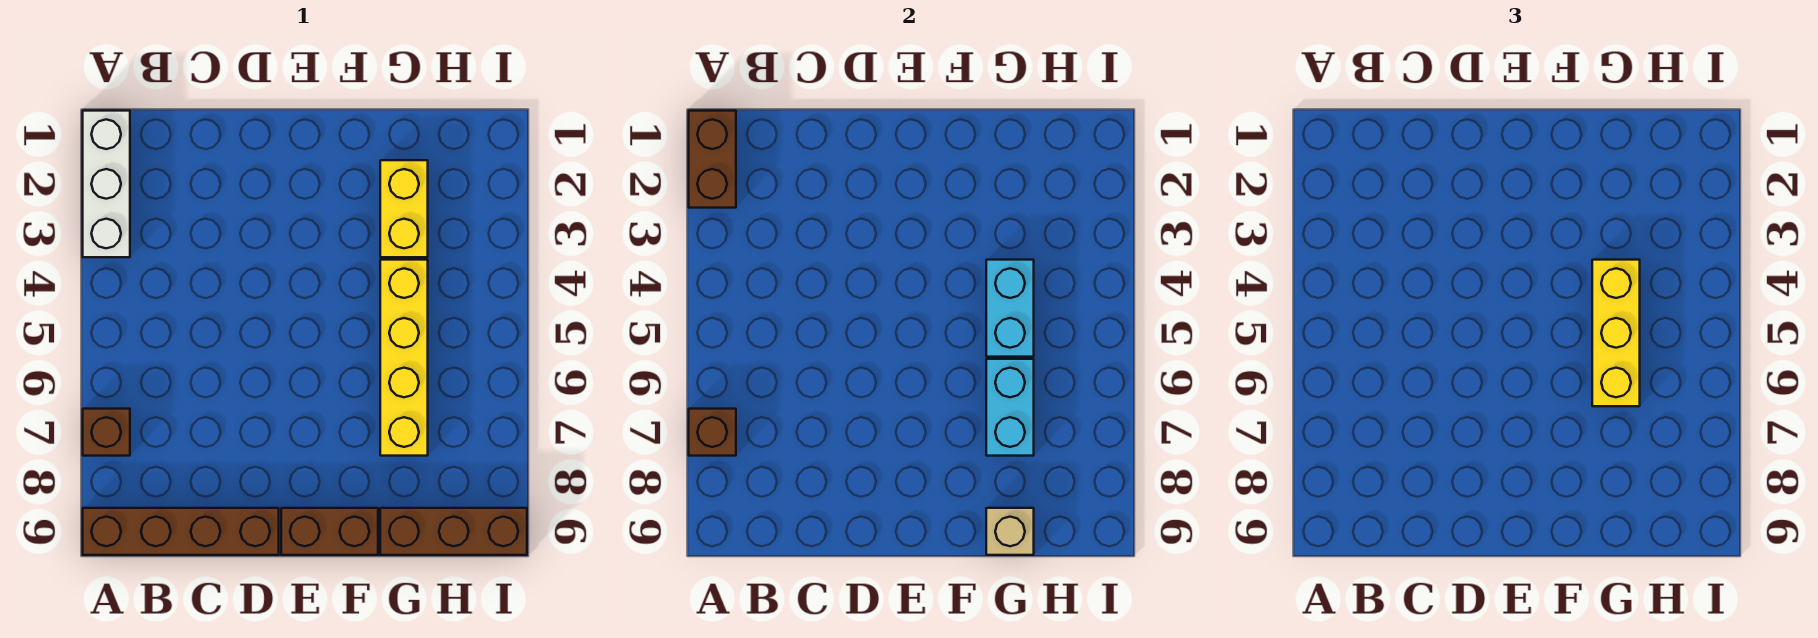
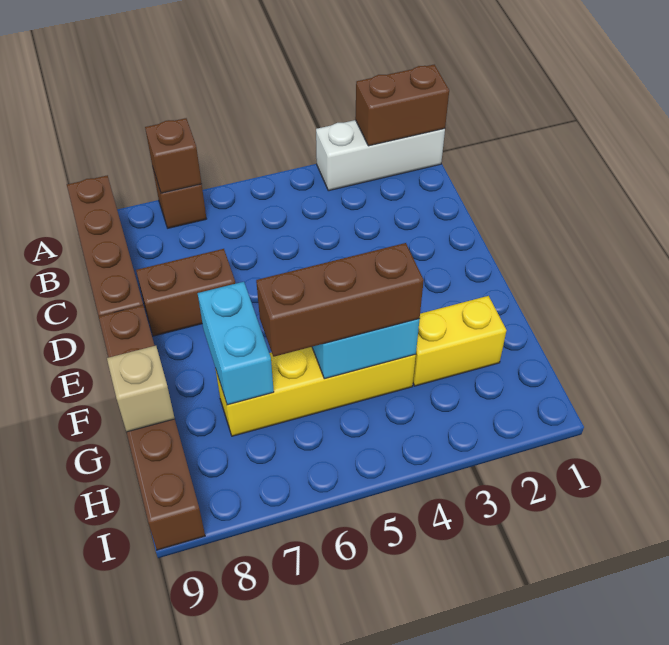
none -> brown brick D7:D8 level 1
yellow brick G4:G6 level 3 -> brown brick G4:G6 level 3
cyan brick G6:G7 level 2 -> cyan brick F7:G7 level 2

